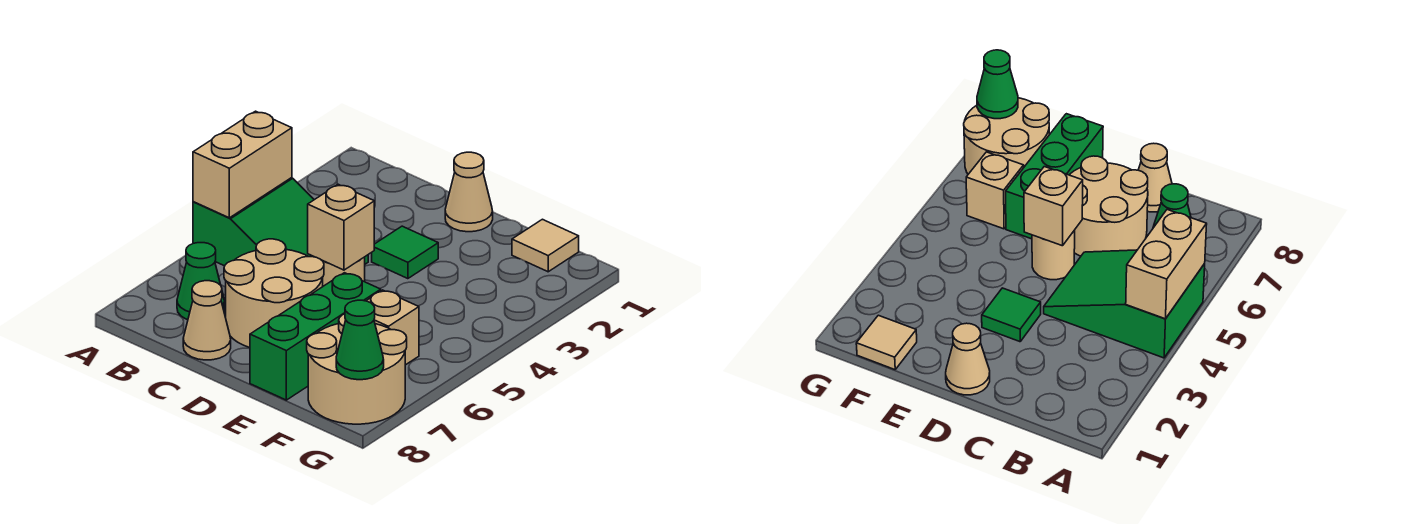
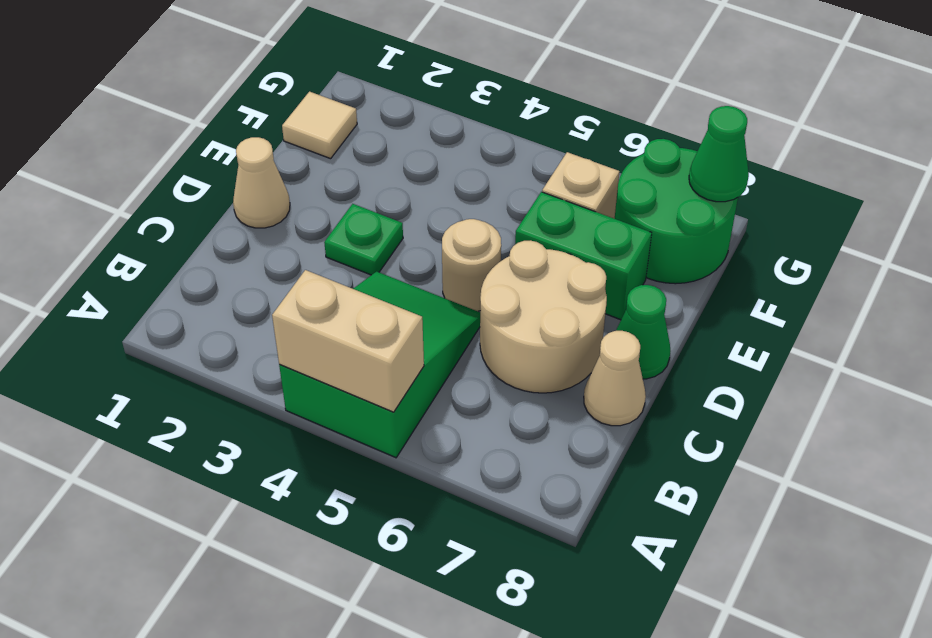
green cone B7 level 1 -> green cone D8 level 1
green tile D3 level 1 -> green plate D3 level 1
tan brick D5 level 2 -> none
green brick E6:E8 level 1 -> green brick E6:E7 level 1
tan round brick F7:G8 level 1 -> green round brick F7:G8 level 1

